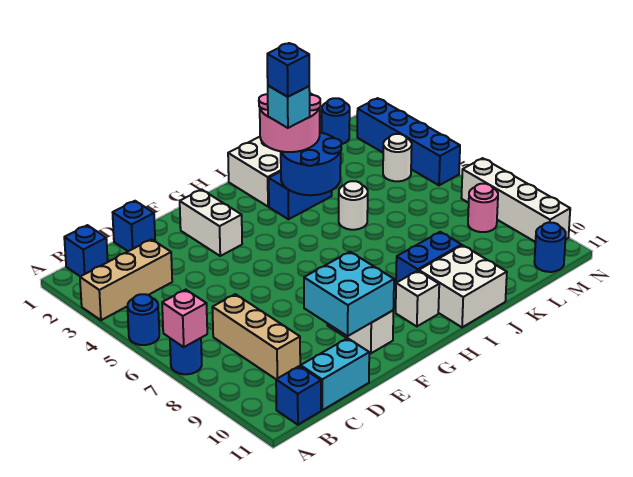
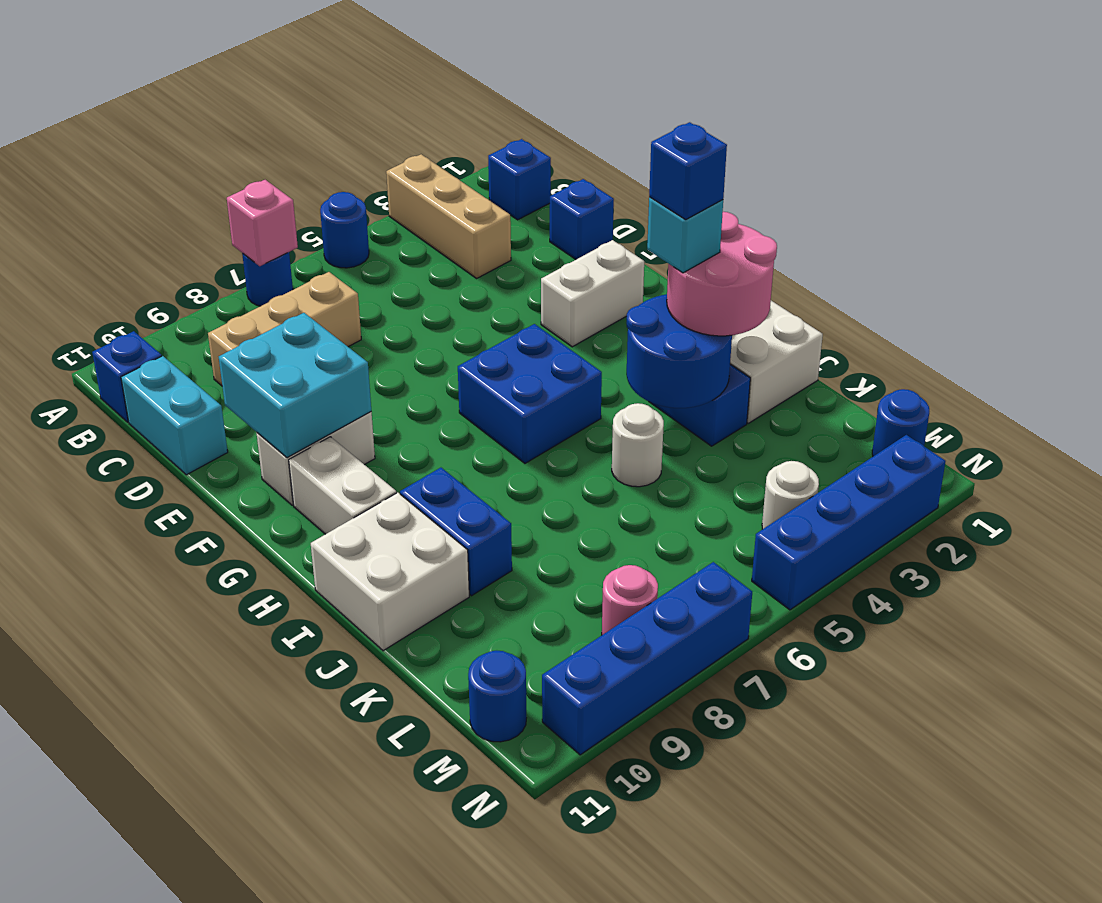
none -> blue brick G5:H6 level 1
white brick H10 level 1 -> white brick G10:H10 level 1
white brick N7:N10 level 1 -> blue brick N7:N10 level 1

